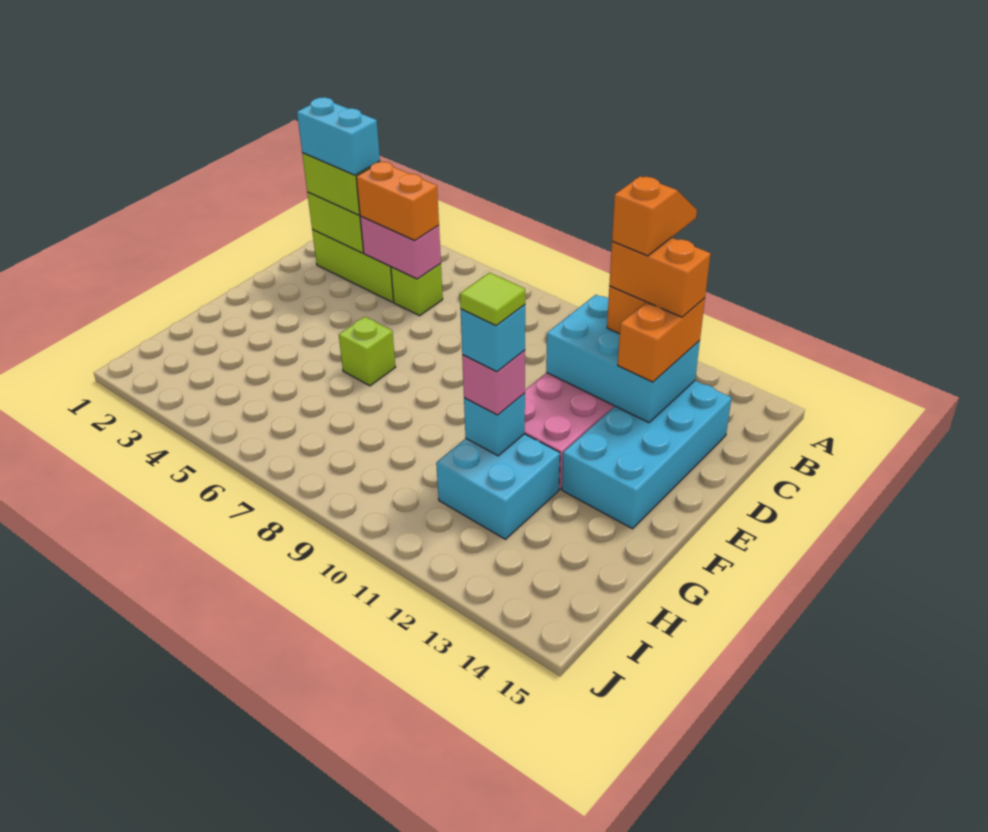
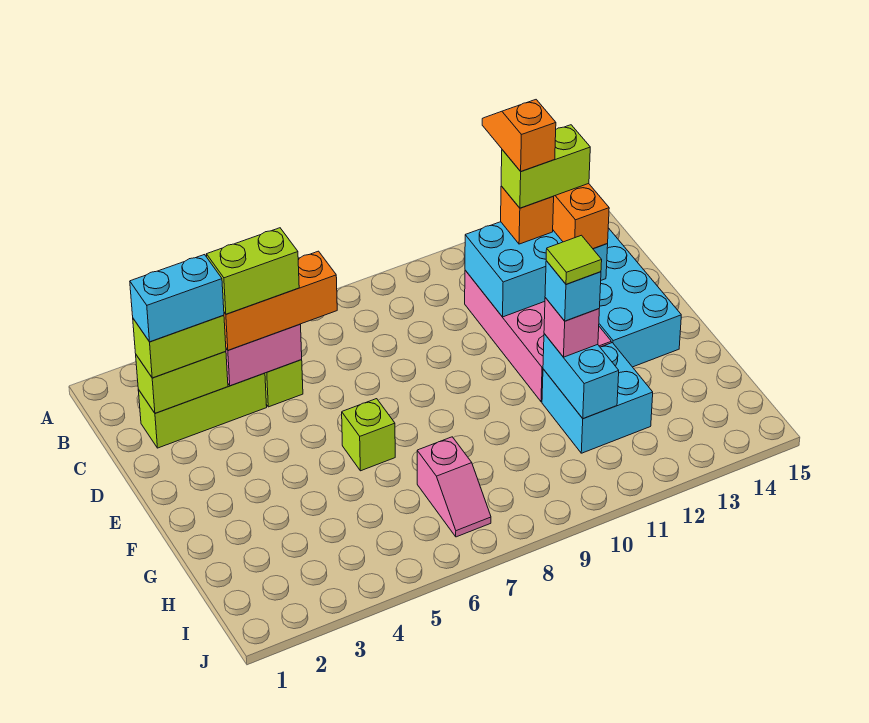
orange brick C4:C5 level 3 -> orange brick C4:C6 level 3
none -> lime brick C4:C5 level 4
orange brick C12:C13 level 4 -> lime brick C12:C13 level 4
cyan brick G11 level 2 -> cyan brick G11:H11 level 2
none -> pink slope H7:I7 level 1 top H

